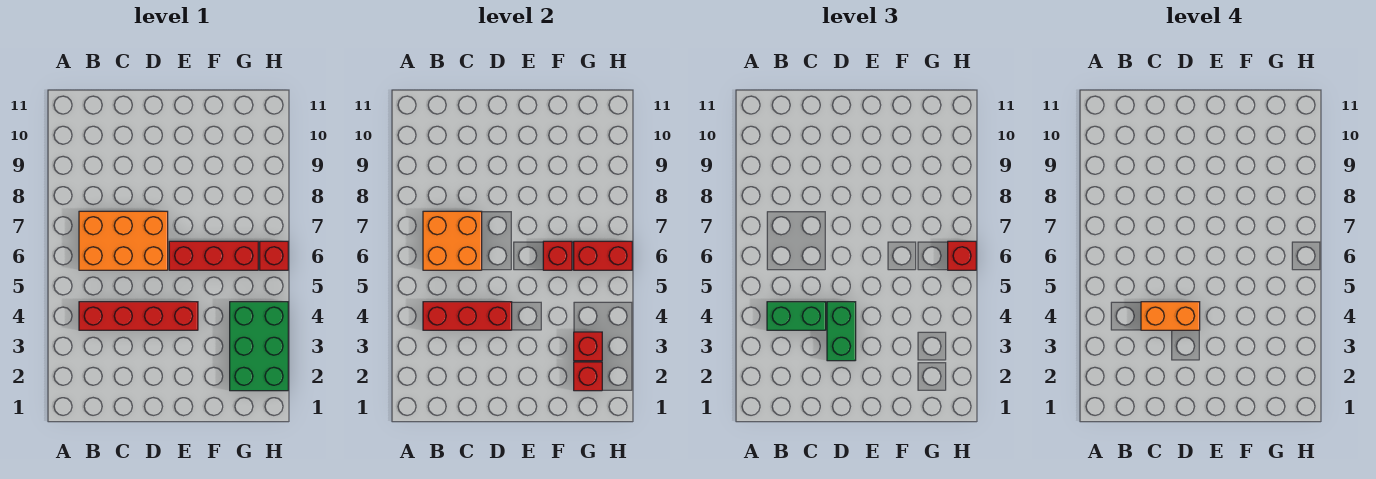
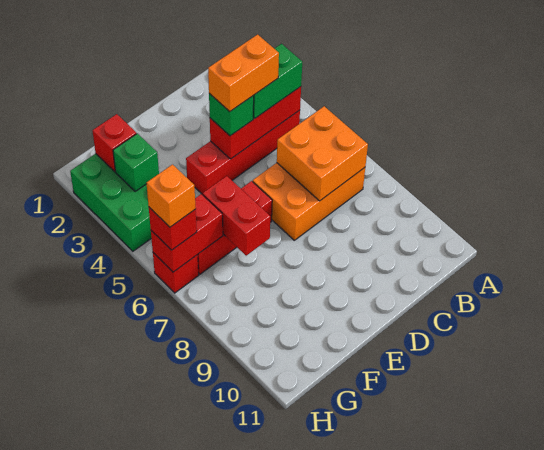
green brick D3:D4 level 3 -> green brick D4 level 3
red brick F6 level 2 -> red brick F6:F7 level 2
red brick G3 level 2 -> green brick G3 level 2
none -> orange brick H6 level 4

